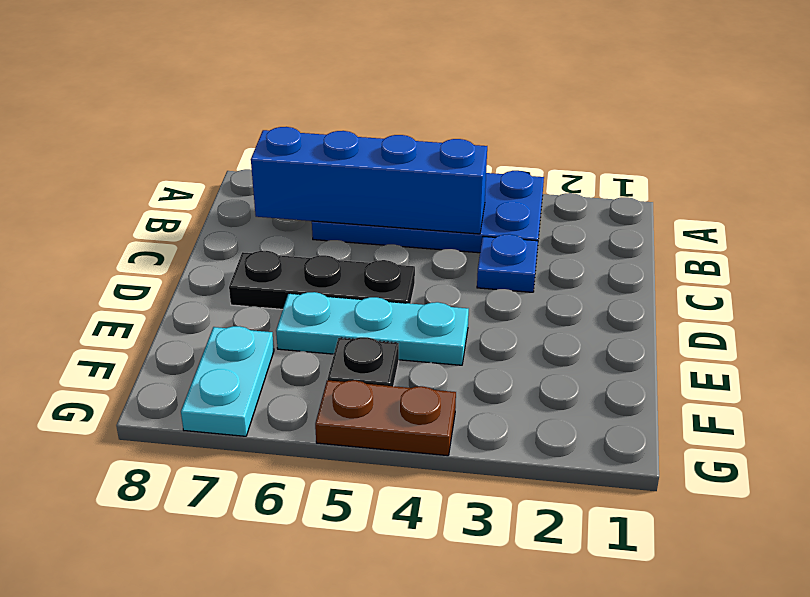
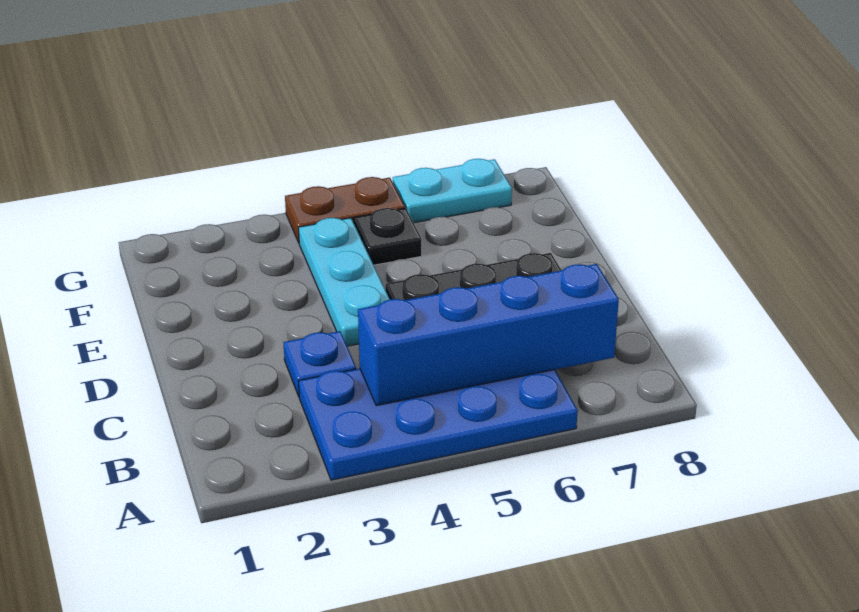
cyan plate E4:E6 level 1 -> cyan plate D4:F4 level 1
cyan plate F7:G7 level 1 -> cyan plate G6:G7 level 1

